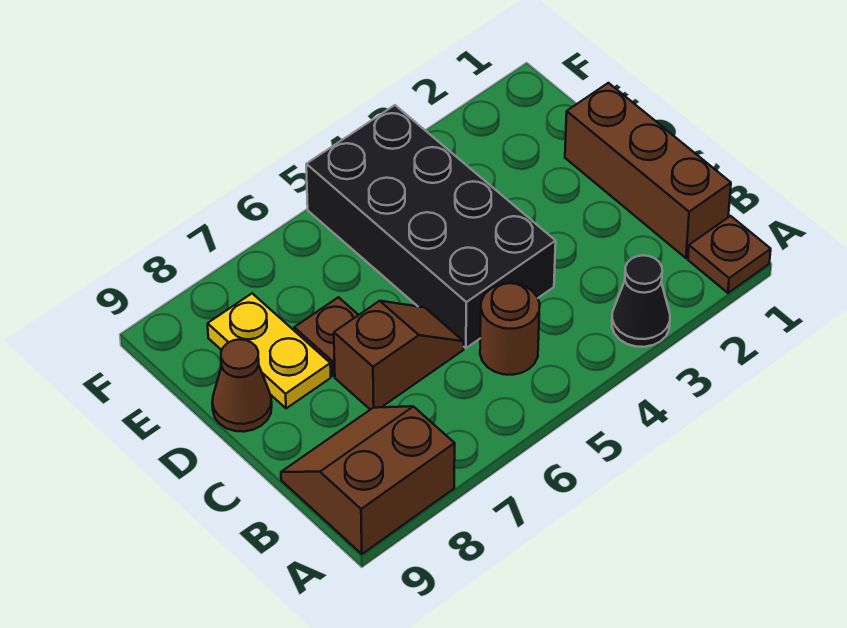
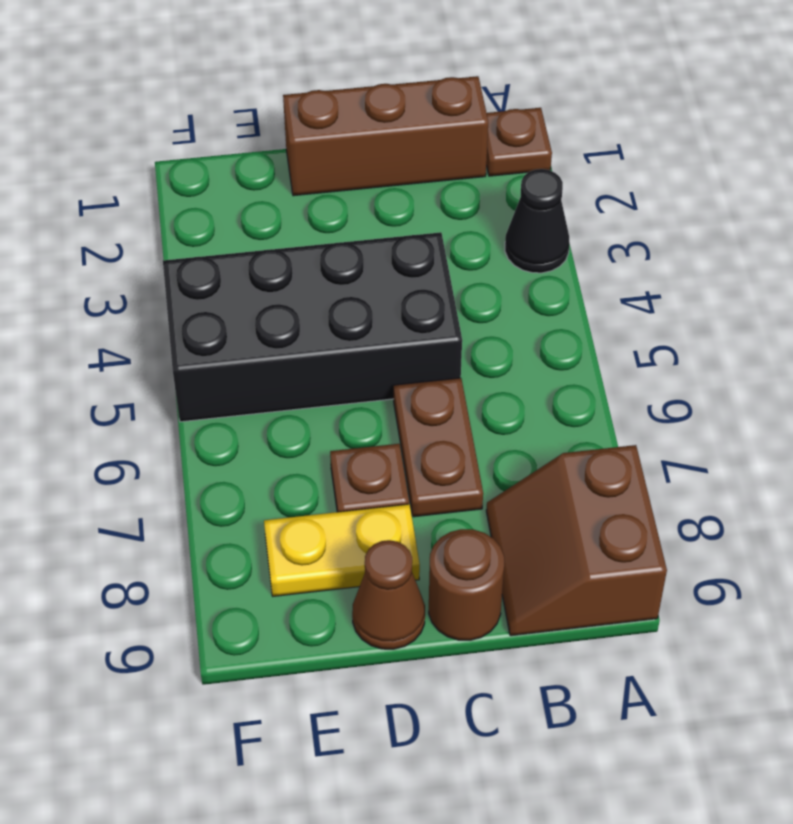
brown round brick B5 level 1 -> brown round brick C9 level 1
brown slope C6:C7 level 1 top 7 -> brown plate C6:C7 level 1

